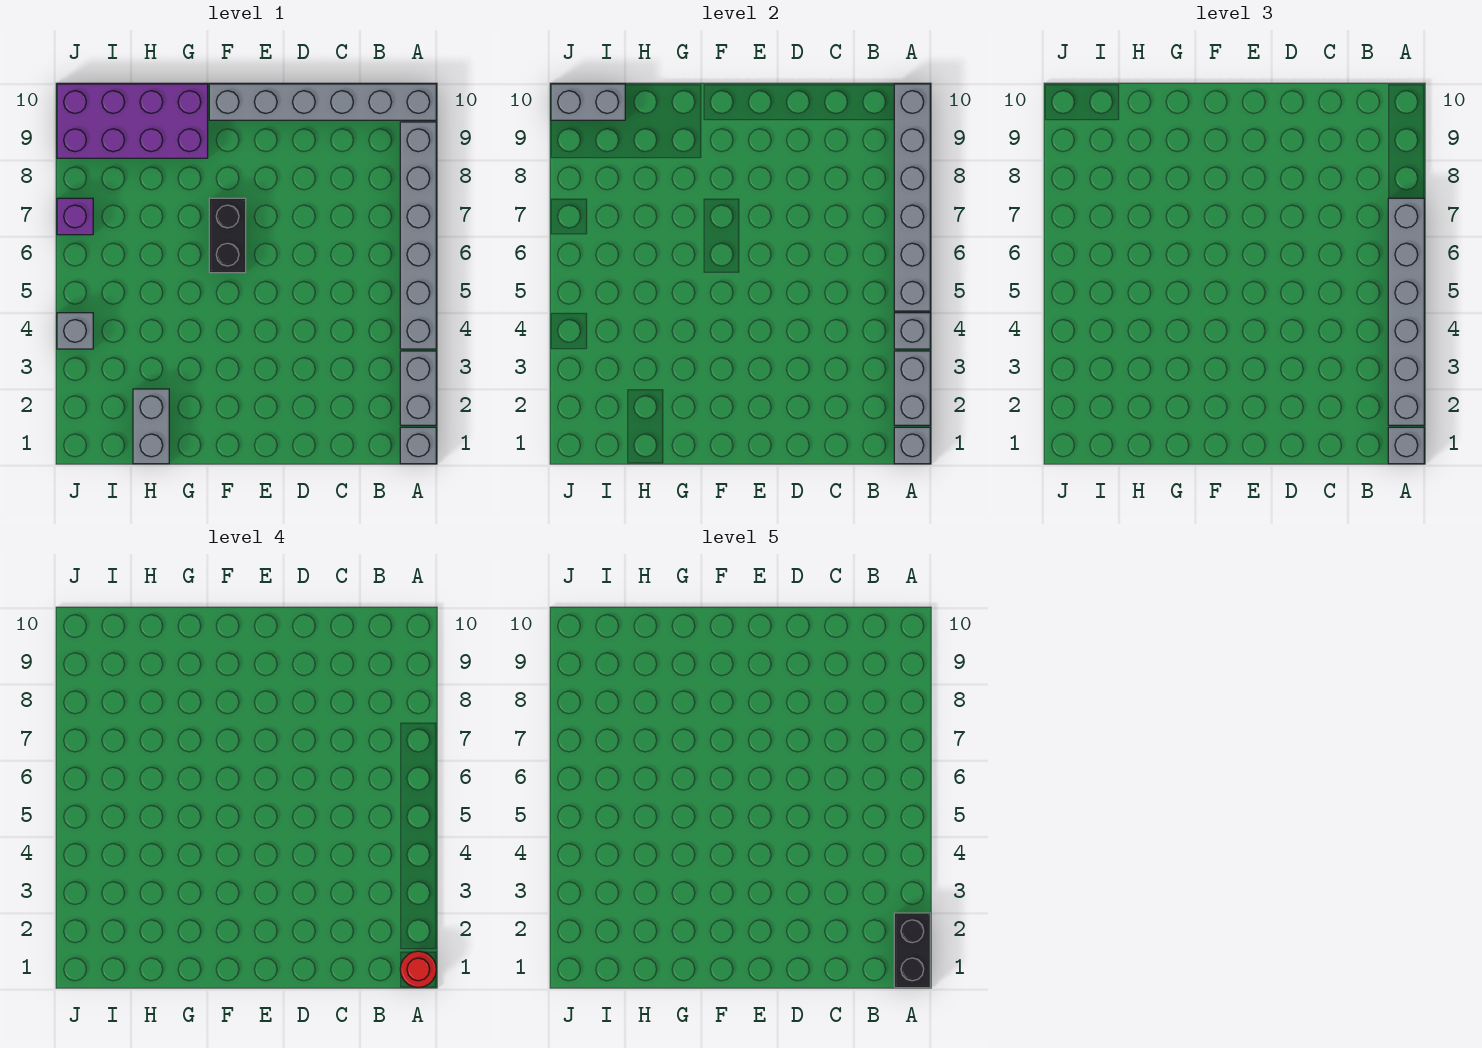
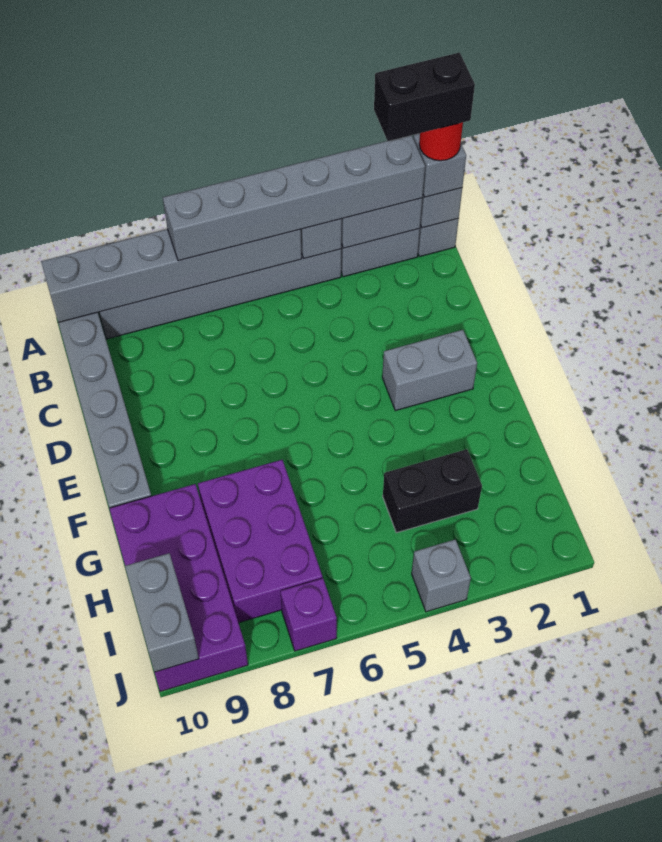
black brick F6:F7 level 1 -> black brick H3:H4 level 1
none -> purple brick G7:I8 level 1
grey brick H1:H2 level 1 -> grey brick E2:E3 level 1

